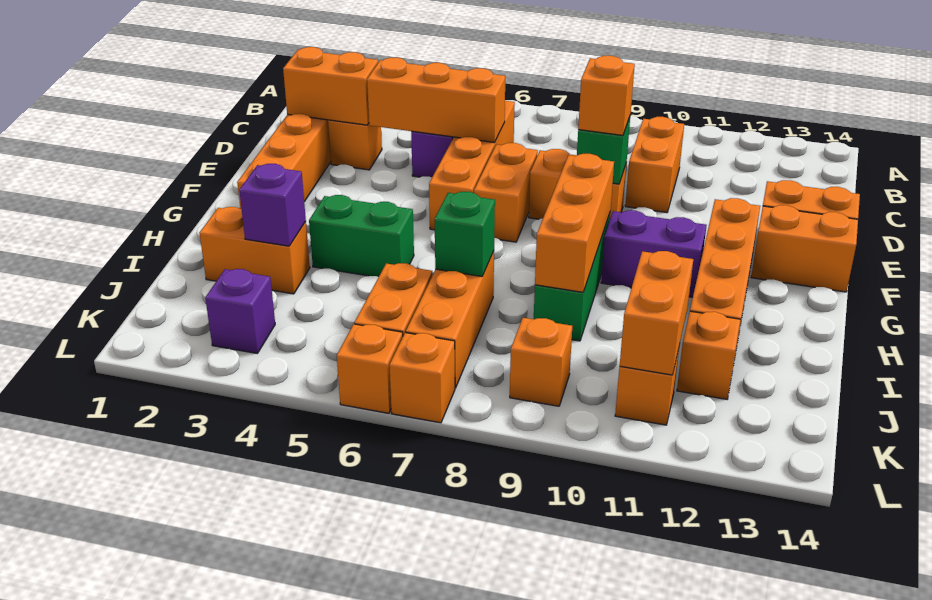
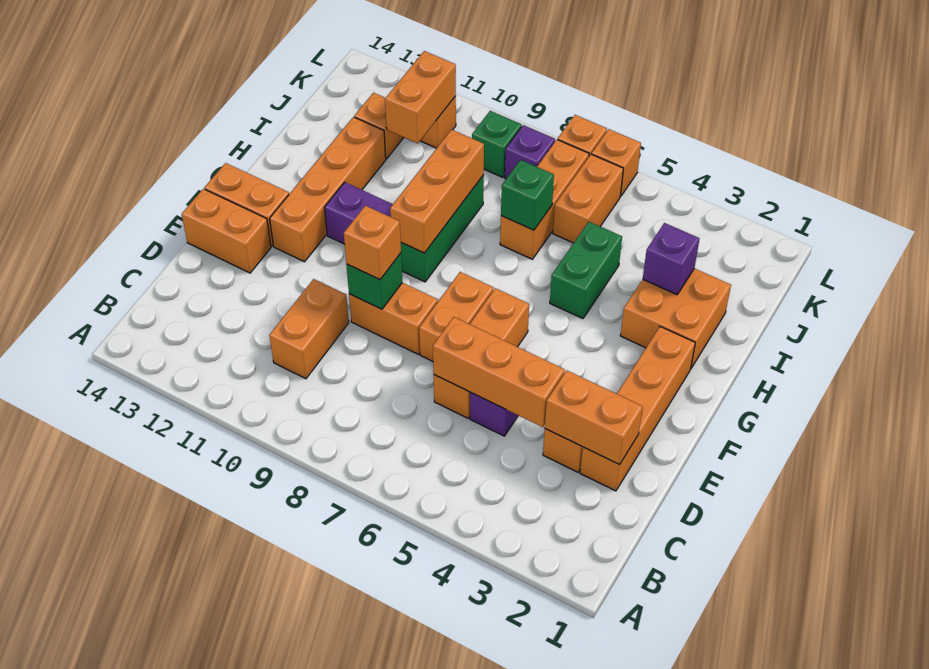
orange brick C6:F6 level 1 -> orange brick D6:F6 level 1
green brick H4:H5 level 1 -> green brick H5:I5 level 1
orange brick I2:I3 level 1 -> orange brick H2:I3 level 1
purple brick K3 level 1 -> purple brick K8 level 1
orange brick K9 level 1 -> green brick K9 level 1

